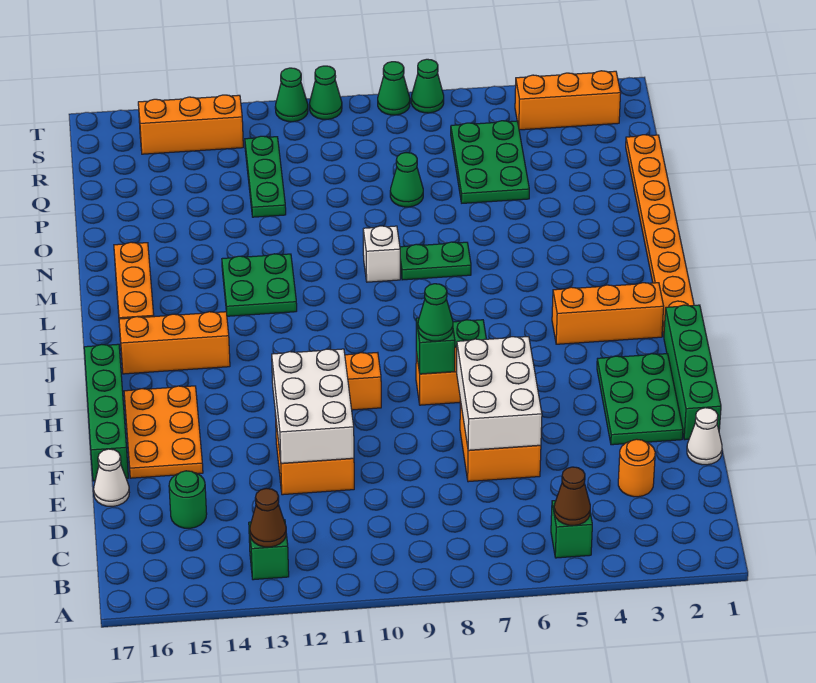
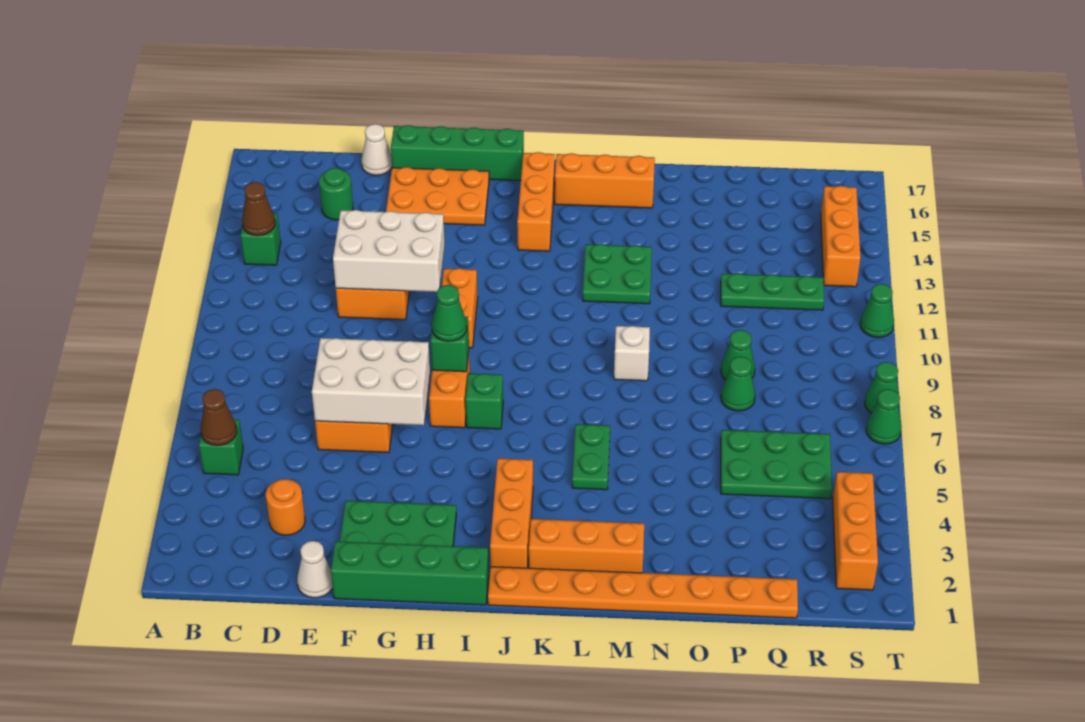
none -> orange brick K2:M2 level 1
green plate M7:M8 level 1 -> green plate L5:L6 level 1
green cone T10 level 1 -> green cone P9 level 1

